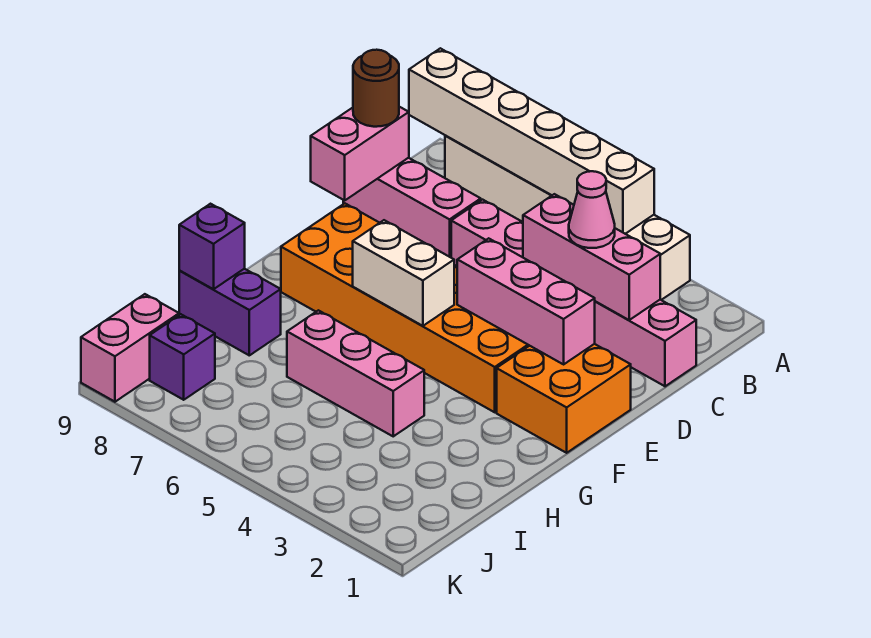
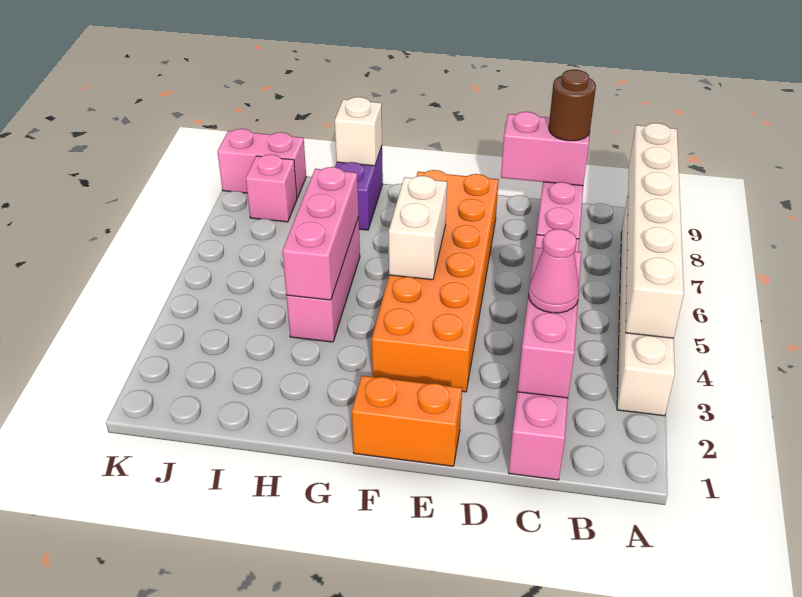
orange brick E1:F2 level 1 -> orange brick E1:F1 level 1
pink brick E2:E4 level 2 -> pink brick H4:H6 level 2
purple brick H9 level 2 -> white brick H9 level 2
purple brick J8 level 1 -> pink brick J8 level 1

